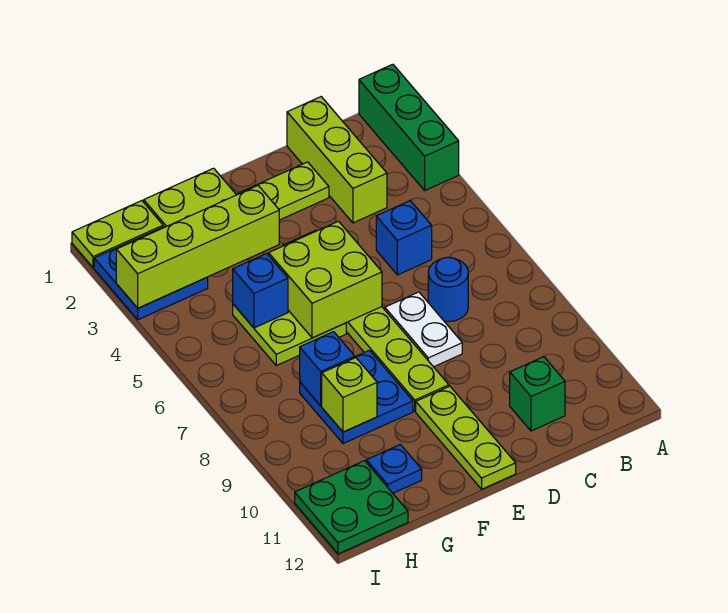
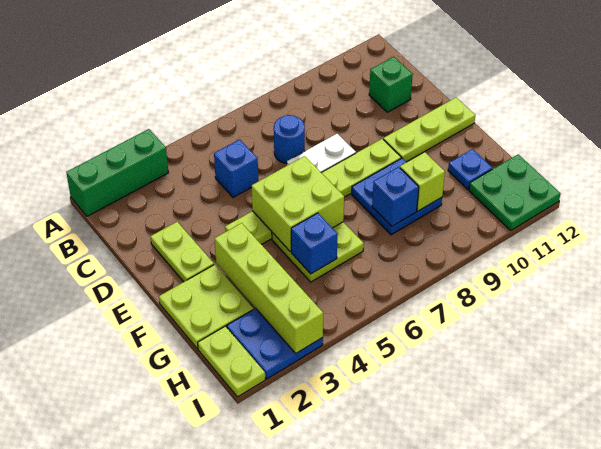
lime brick C1:C3 level 1 -> none

